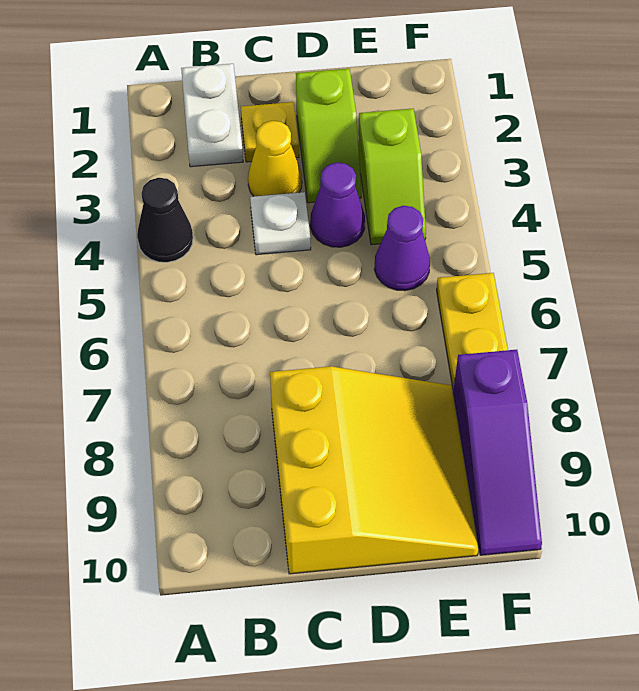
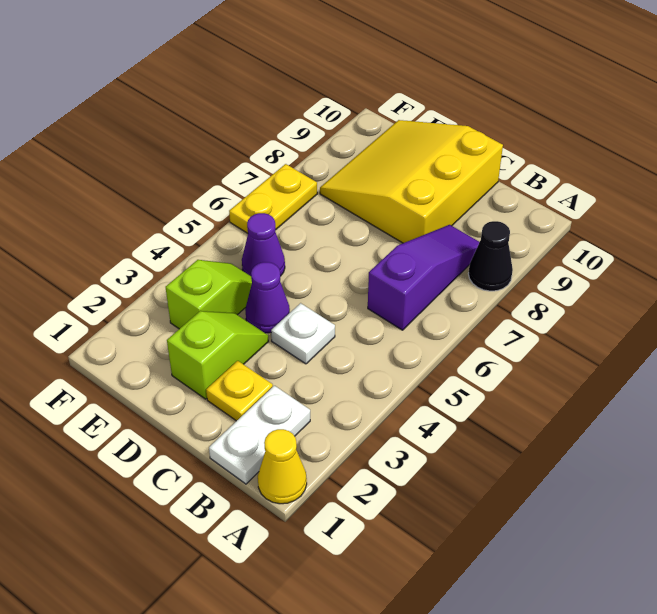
black cone A4 level 1 -> black cone A8 level 1
yellow cone C3 level 1 -> yellow cone A1 level 1
purple slope F8:F10 level 1 top 8 -> purple slope B6:B8 level 1 top 6

